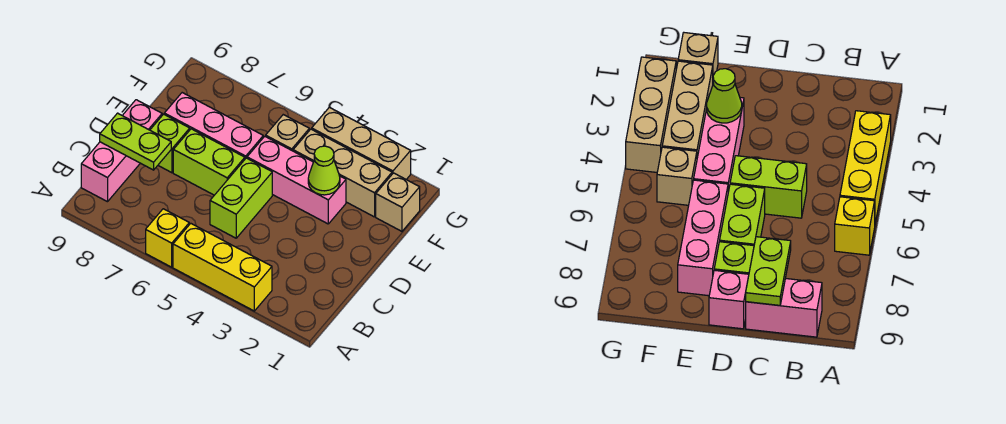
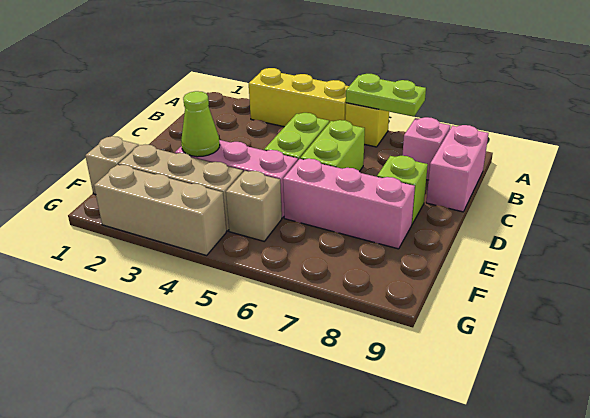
lime plate C8:C9 level 2 -> lime plate A6:A7 level 2
lime brick D6:D7 level 1 -> lime brick C6:D6 level 1
pink brick D9 level 1 -> pink brick B8 level 1

